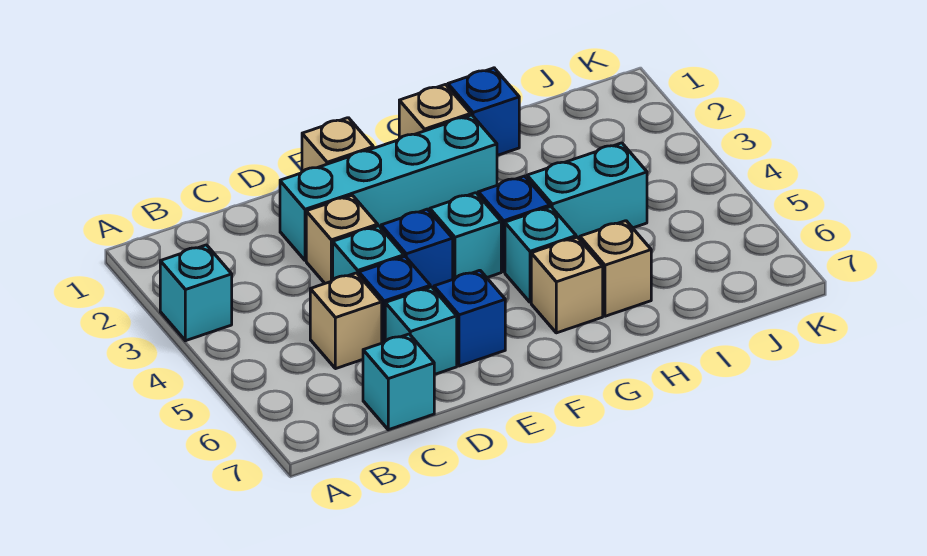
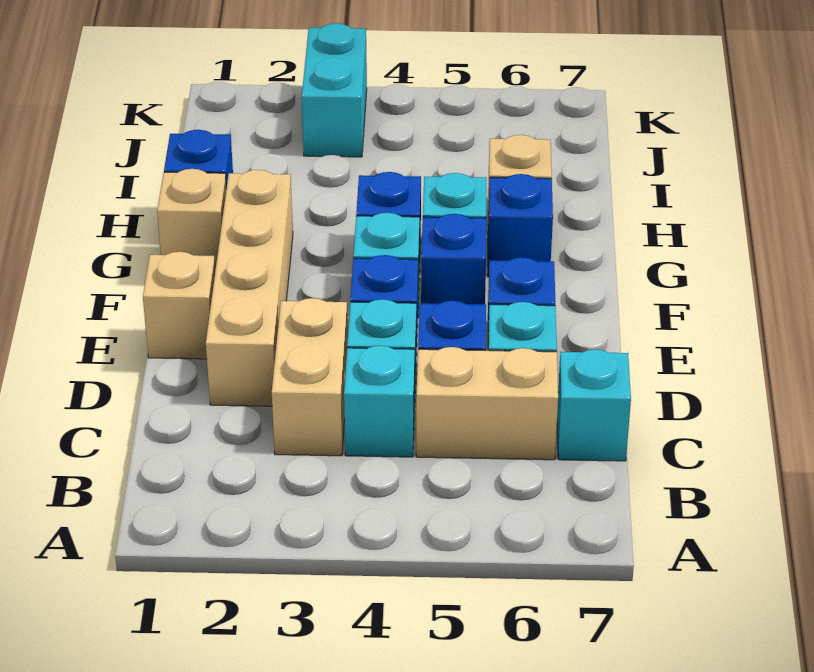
cyan brick A3 level 1 -> cyan brick C4 level 1
tan brick C5 level 1 -> tan brick C5:C6 level 1
cyan brick D2:G2 level 1 -> tan brick D2:G2 level 1
tan brick D3 level 1 -> tan brick C3:D3 level 1
none -> blue brick F5 level 1
tan brick G6 level 1 -> blue brick G6 level 1
cyan brick H4:I4 level 1 -> cyan brick J3:K3 level 1

